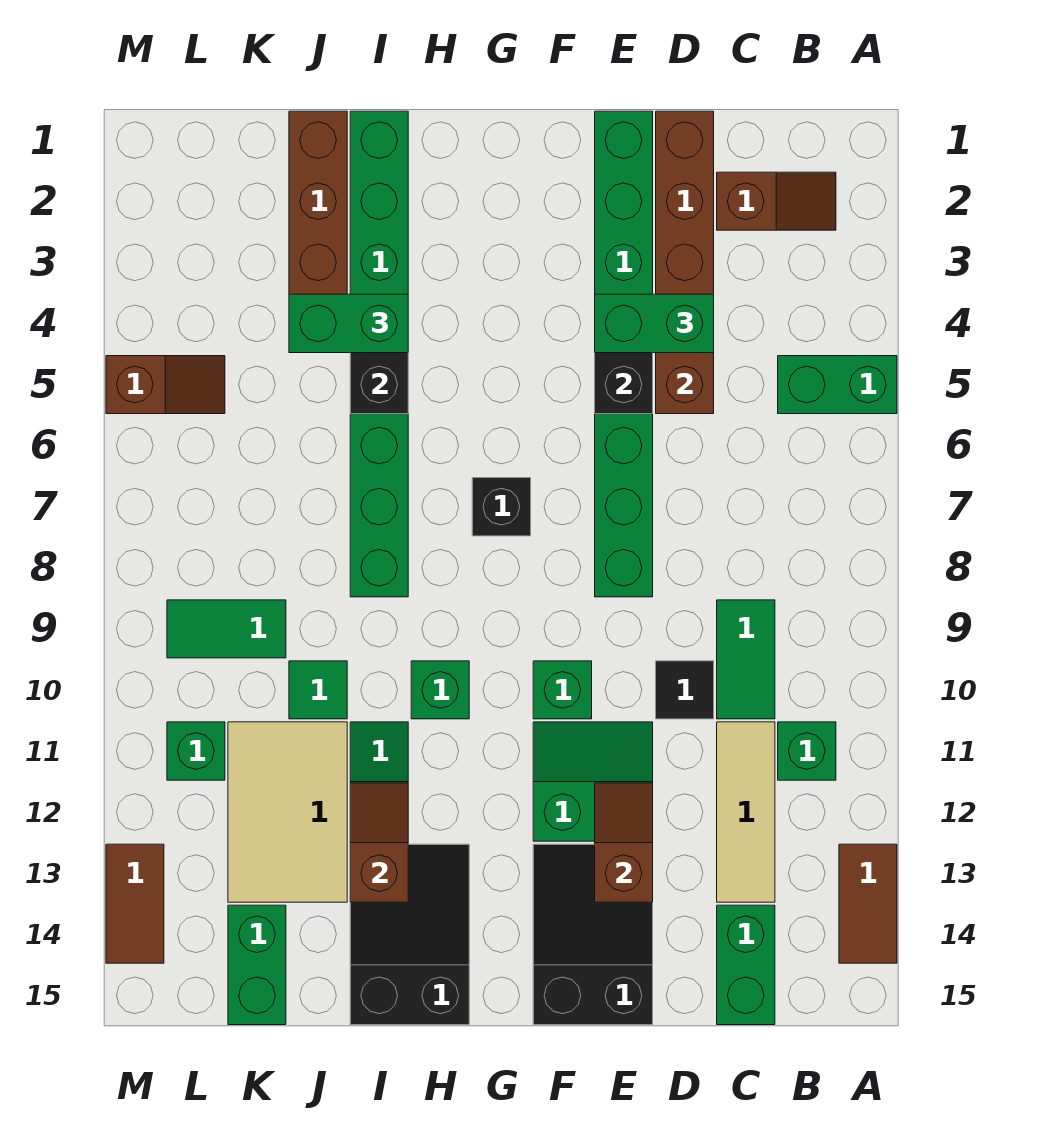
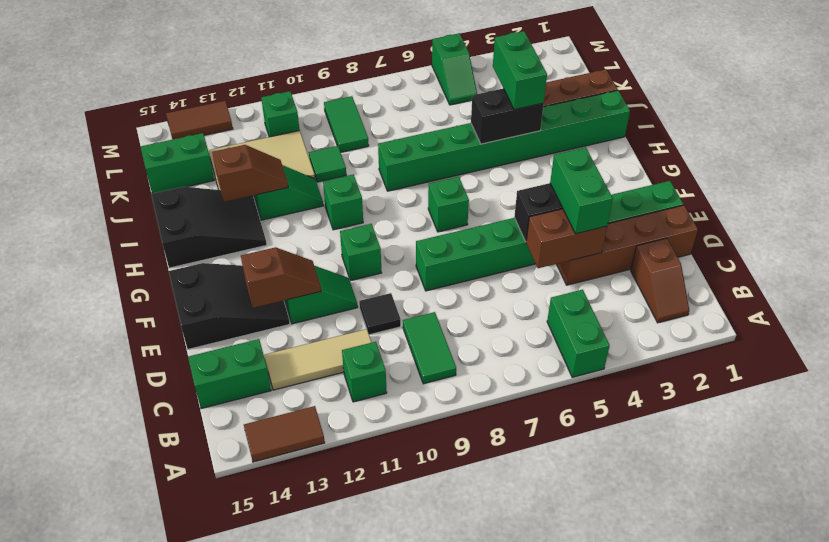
green tile C9:C10 level 1 -> green tile B9:C9 level 1
green slope E11:F12 level 1 top 12 -> green slope E11:E12 level 1 top 12
black brick G7 level 1 -> green brick G7 level 1
brown slope L5:M5 level 1 top M -> green slope L5:M5 level 1 top M

